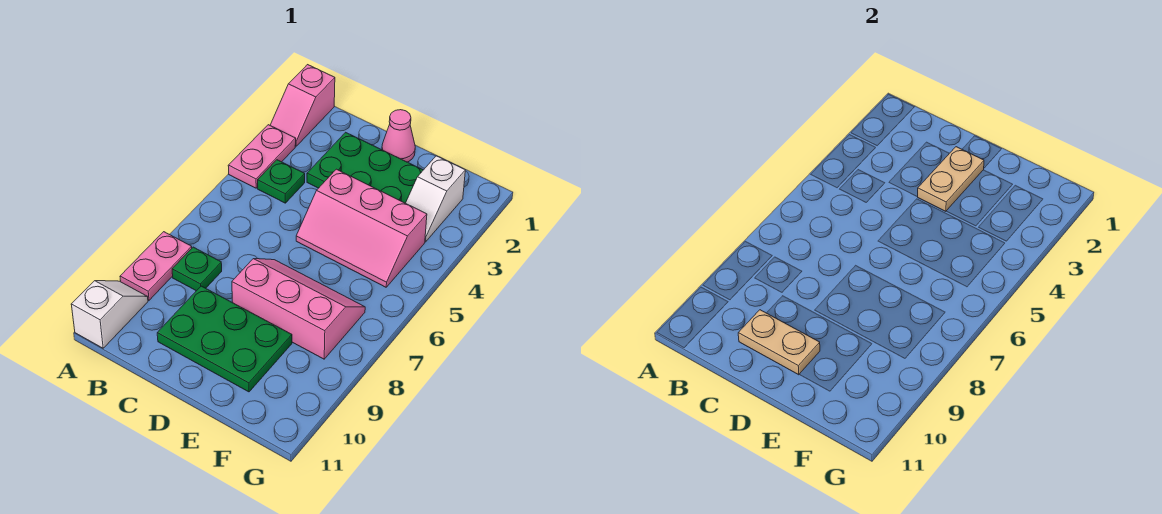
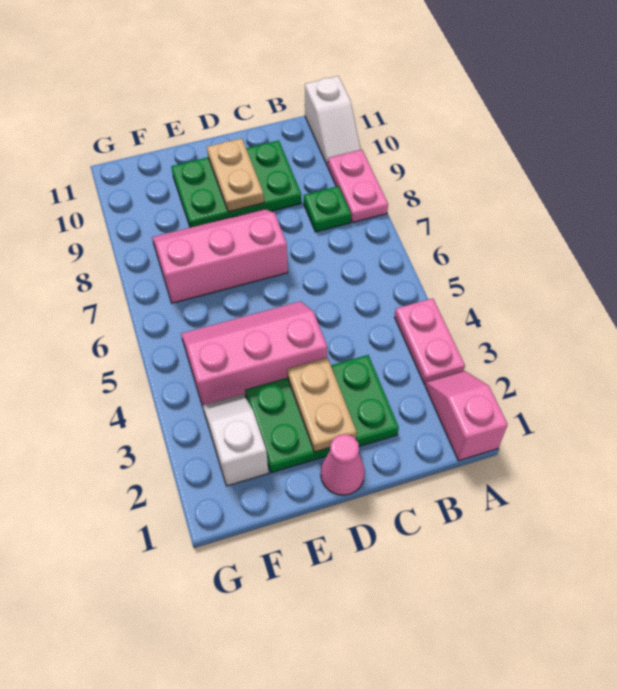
green plate B4 level 1 -> none
tan plate C10:D10 level 2 -> tan plate D9:D10 level 2
pink slope D7:F8 level 1 top 8 -> pink slope D7:F8 level 1 top 7

